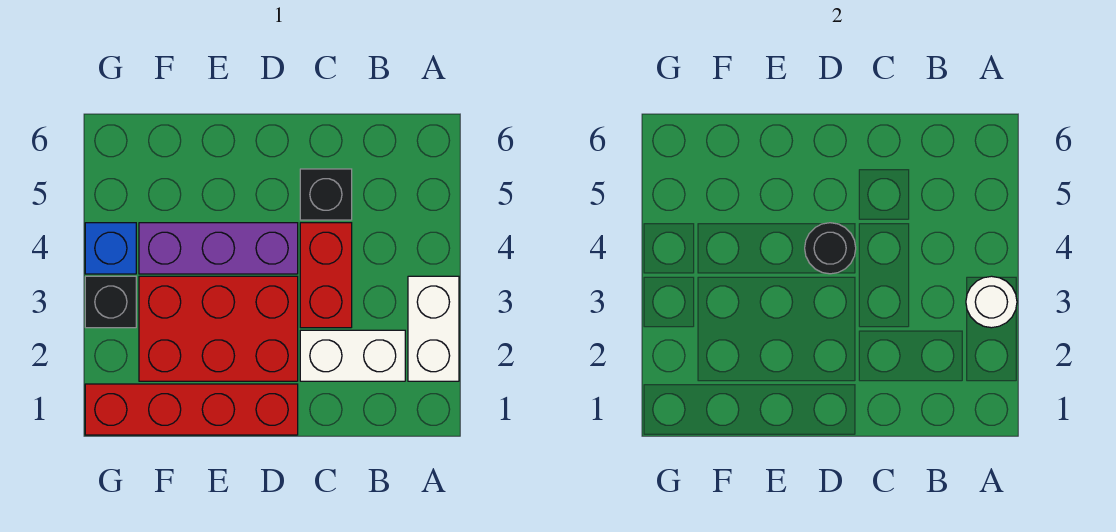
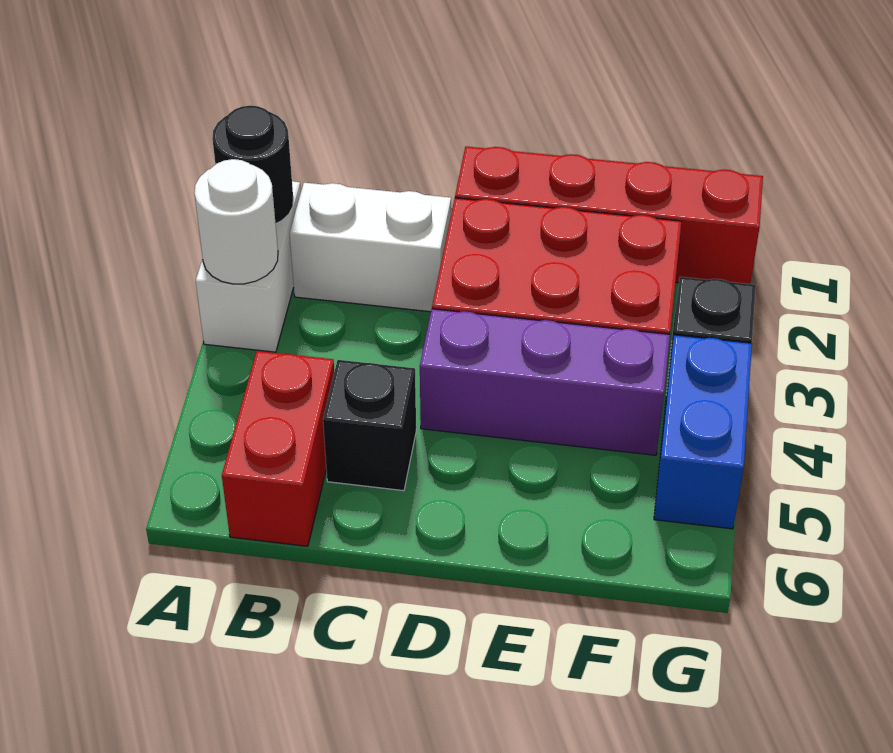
red brick C3:C4 level 1 -> red brick B5:B6 level 1
black round brick D4 level 2 -> black round brick A2 level 2
blue brick G4 level 1 -> blue brick G4:G5 level 1

